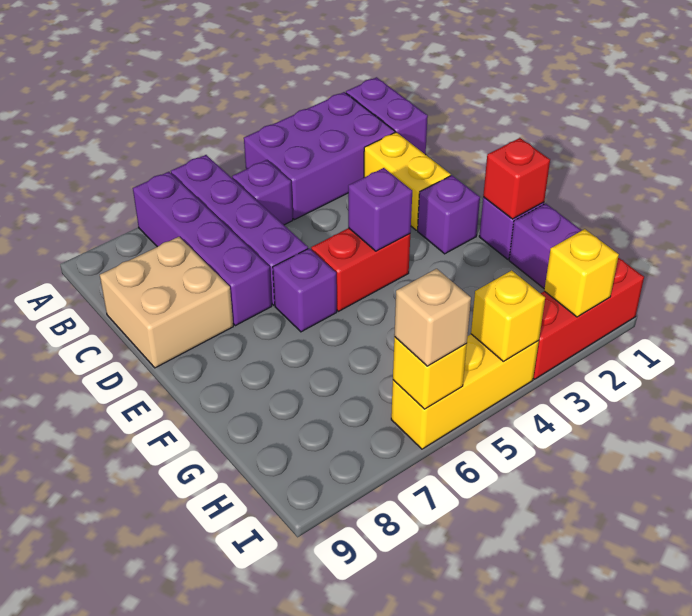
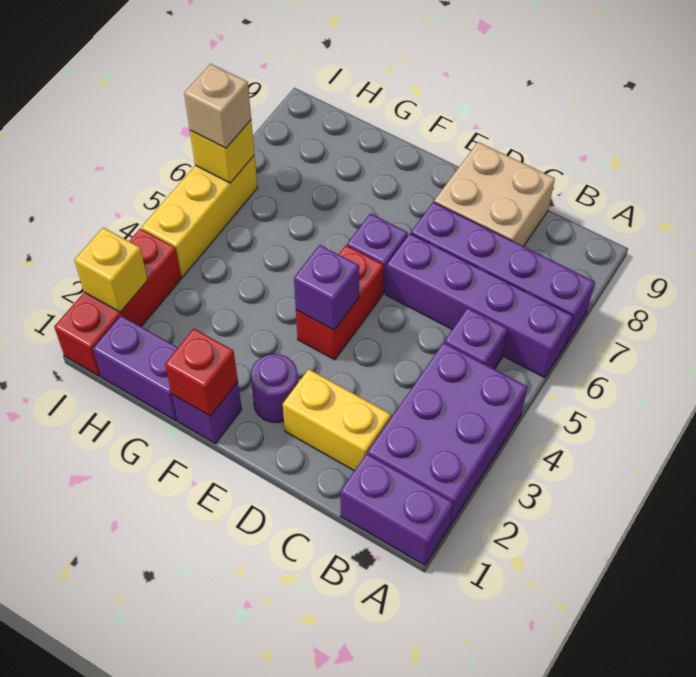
purple brick E2 level 1 -> purple round brick E2 level 1
yellow brick I4 level 2 -> none

